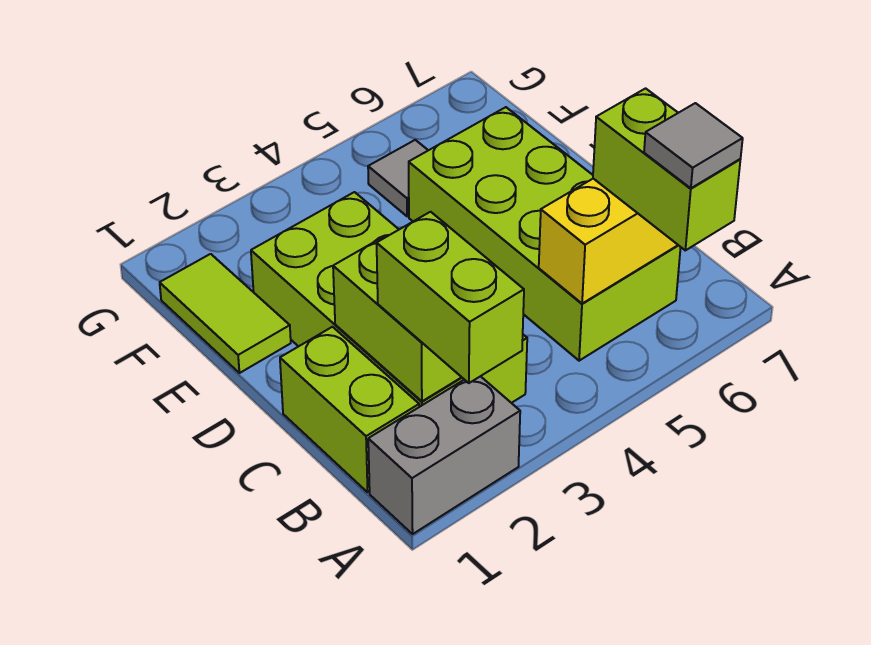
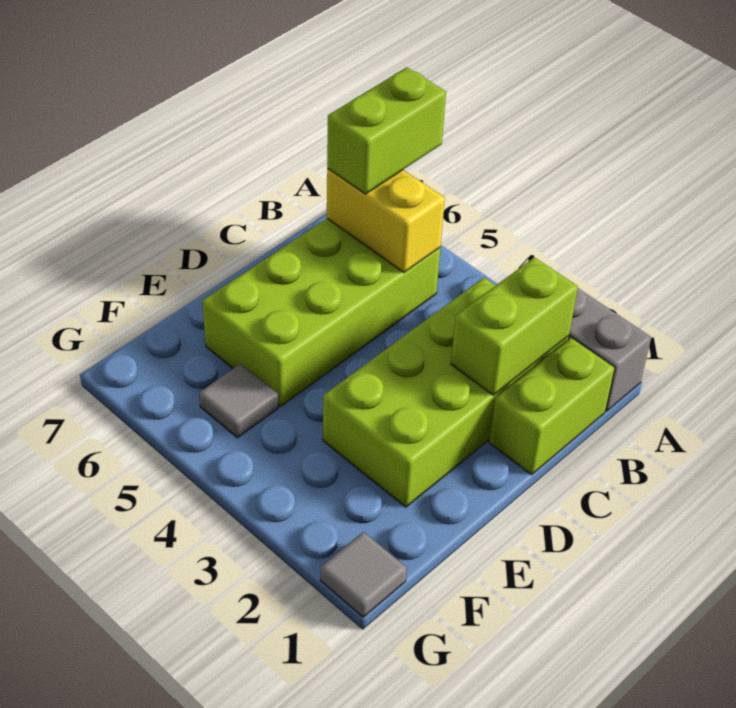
lime brick A2:B2 level 3 -> none
grey tile A6 level 4 -> grey tile G1 level 1
lime tile E1:F1 level 1 -> none

